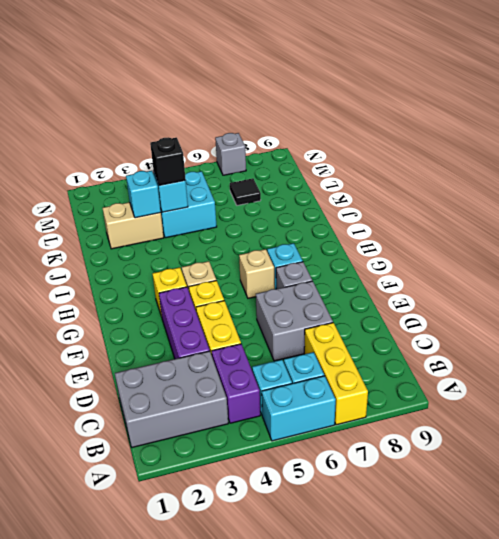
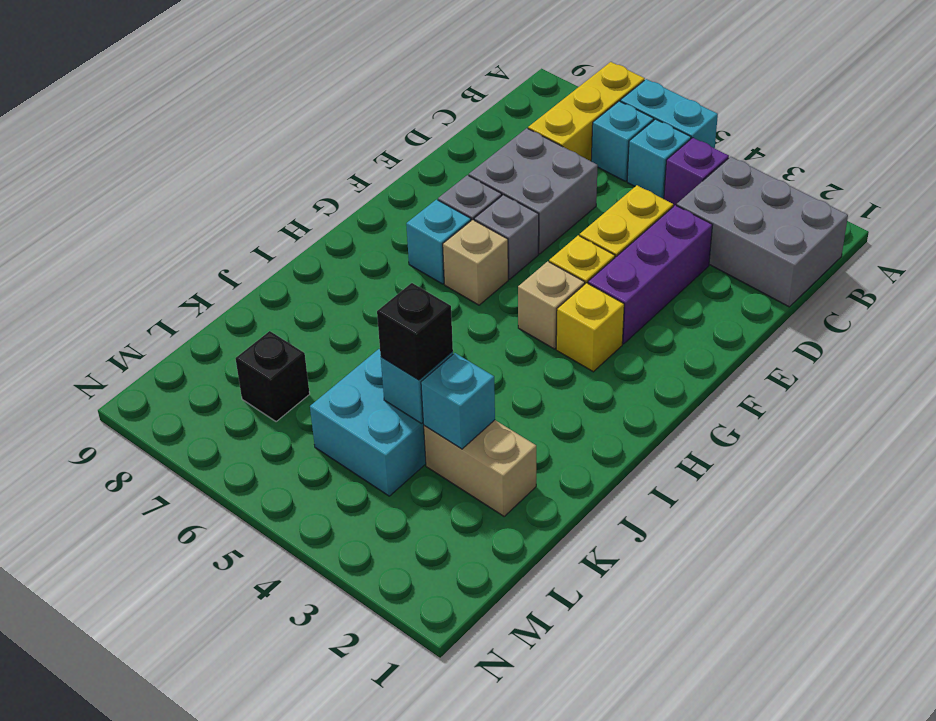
purple brick B4:C4 level 1 -> purple brick B4 level 1
black tile L7 level 1 -> black brick L7 level 1
grey brick N7 level 1 -> grey brick F6 level 1

